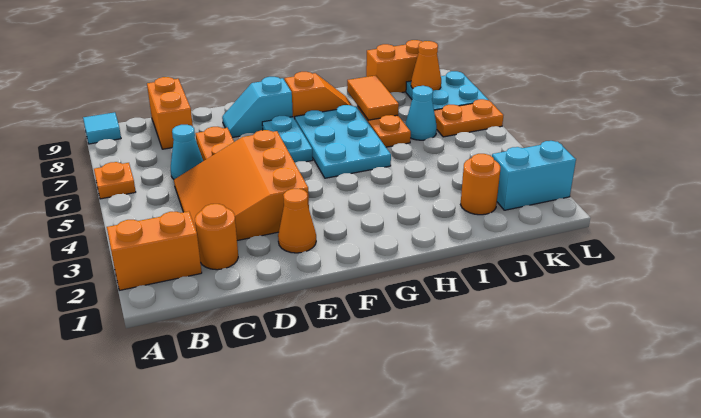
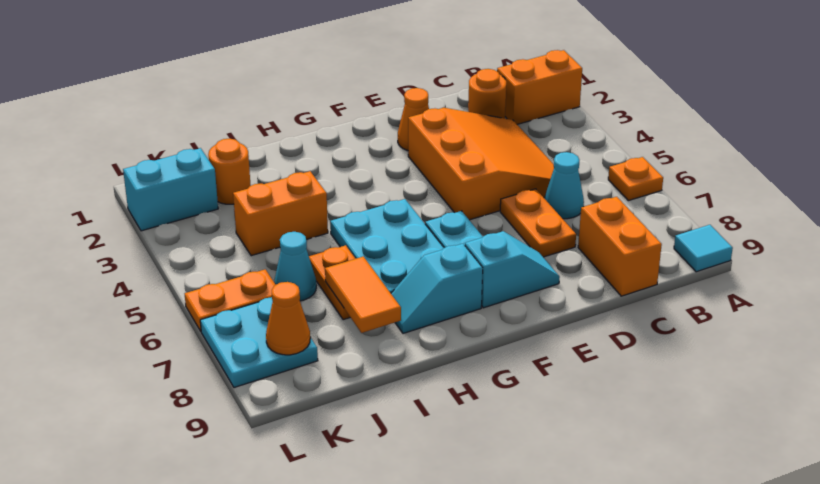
orange slope G8:H8 level 1 top G -> cyan slope G8:H8 level 1 top G
orange brick J9:K9 level 1 -> orange brick I4:J4 level 1

